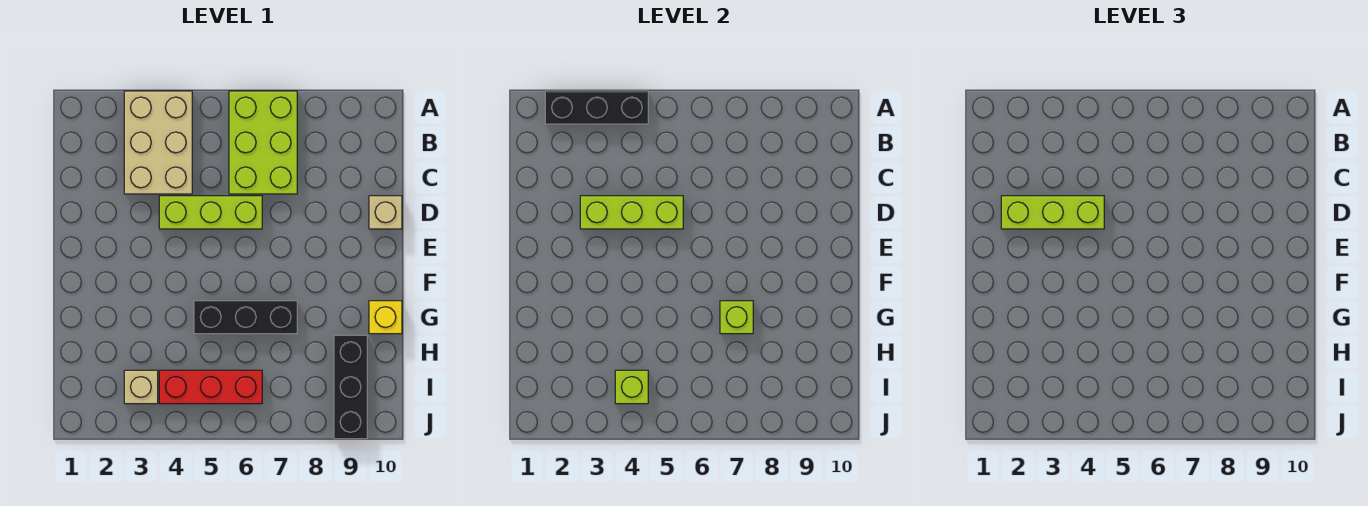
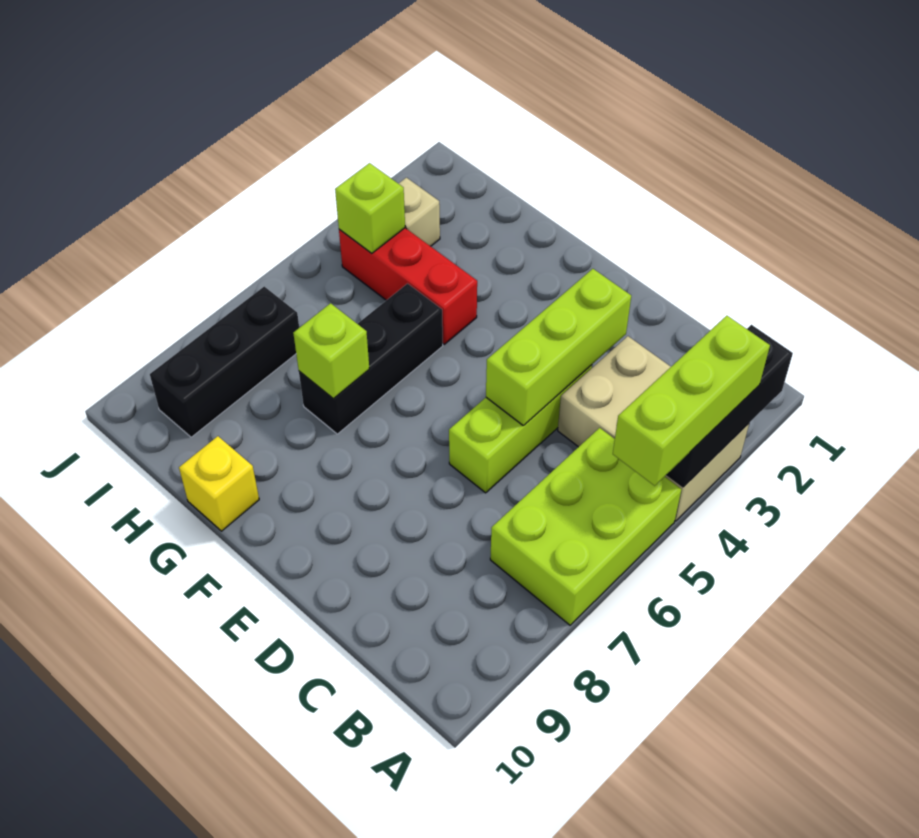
lime brick A6:C7 level 1 -> lime brick A5:B7 level 1
lime brick D2:D4 level 3 -> lime brick A3:A5 level 3
tan brick D10 level 1 -> none
black brick H9:J9 level 1 -> black brick I7:I9 level 1
red brick I4:I6 level 1 -> red brick G4:I4 level 1

